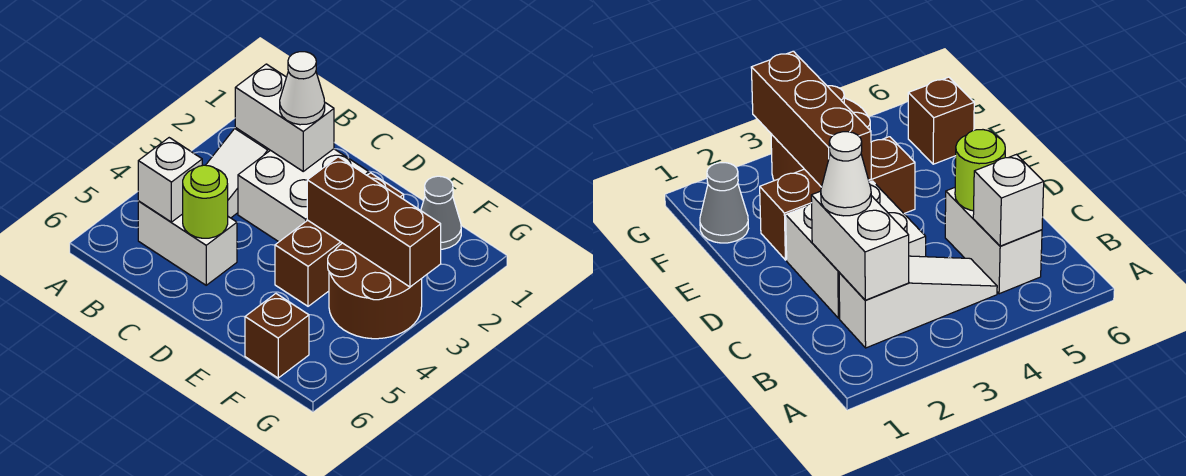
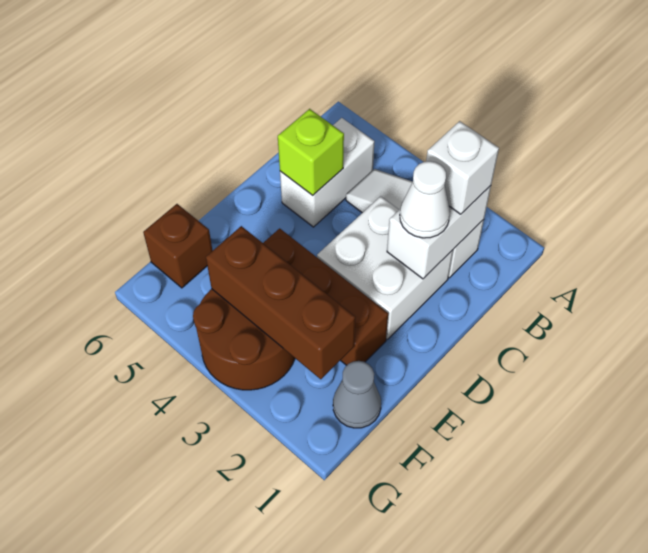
white brick B5 level 2 -> white brick B2 level 3
lime round brick C5 level 2 -> lime brick C5 level 2
brown brick E3:G3 level 2 -> brown brick F2:F4 level 2

